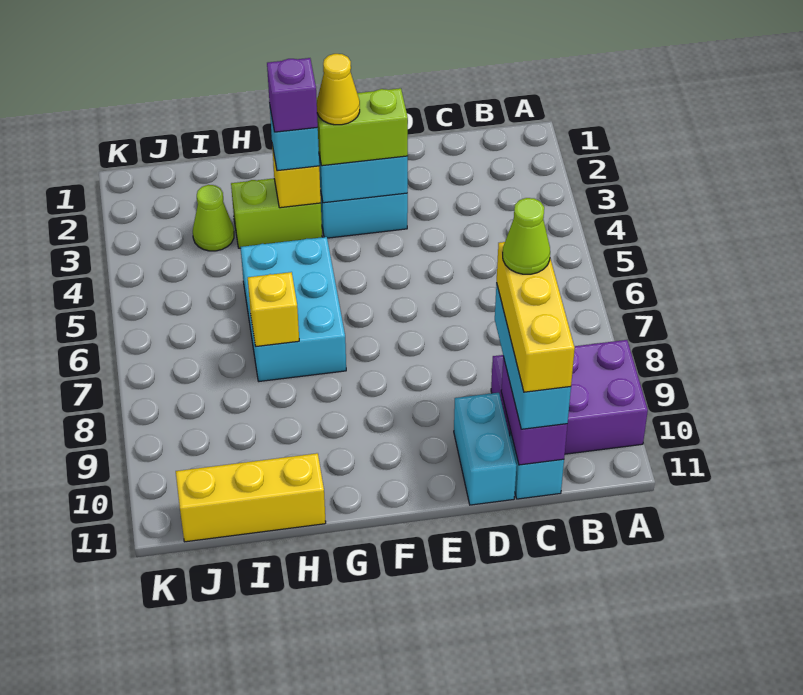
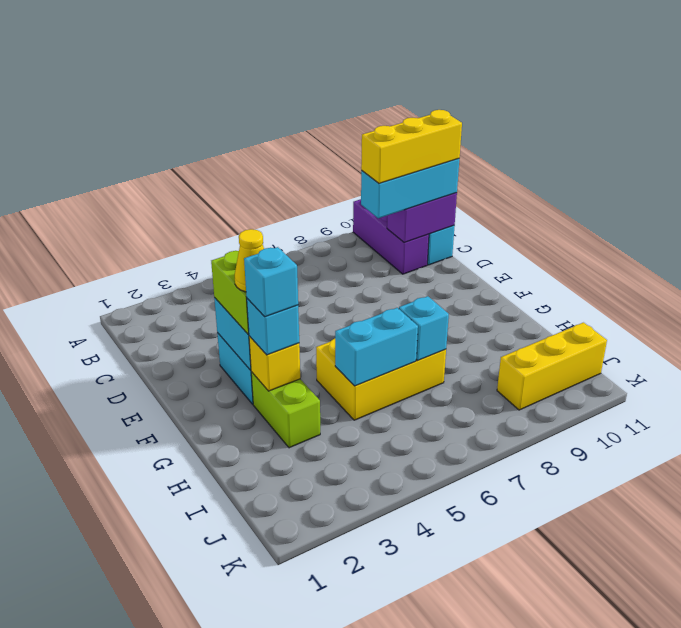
purple brick A9:C10 level 1 -> purple brick A10:C10 level 1
lime cone C9 level 5 -> none
cyan brick D10:D11 level 1 -> cyan brick H5:H6 level 2
purple brick G3 level 4 -> cyan brick G3 level 4
cyan brick G5:H7 level 1 -> yellow brick G5:H7 level 1
yellow brick H7 level 2 -> cyan brick H7 level 2
yellow brick H11:J11 level 1 -> yellow brick J9:J11 level 1
lime cone I3 level 1 -> none

